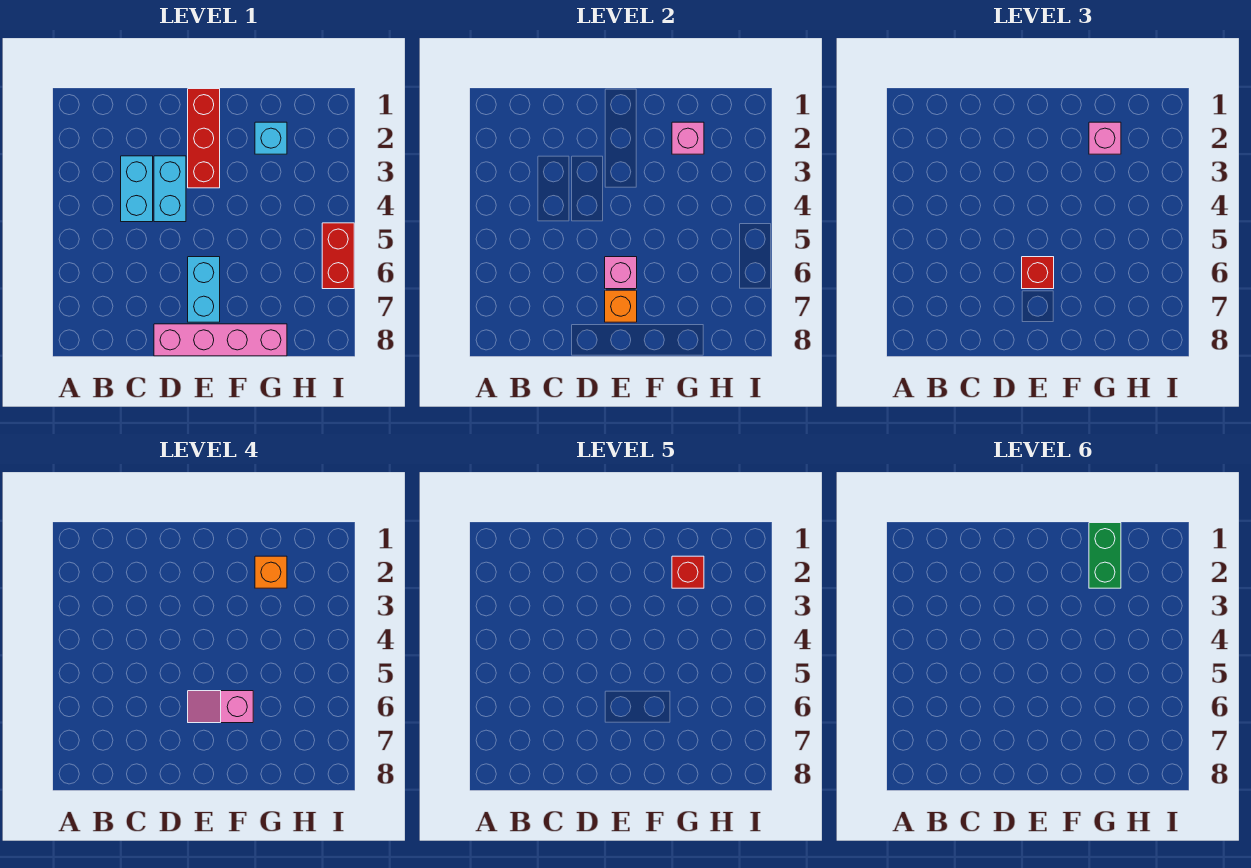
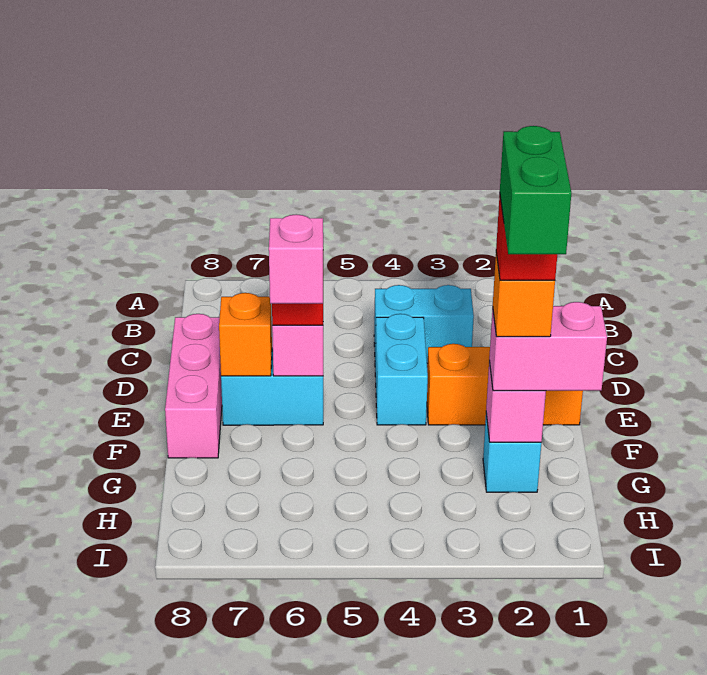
cyan brick D3:D4 level 1 -> cyan brick D4:E4 level 1
pink brick D8:G8 level 1 -> pink brick D8:F8 level 1
red brick E1:E3 level 1 -> orange brick E1:E3 level 1
green brick G1:G2 level 6 -> green brick G2:H2 level 6
pink brick G2 level 3 -> pink brick G1:G2 level 3
red brick I5:I6 level 1 -> none

